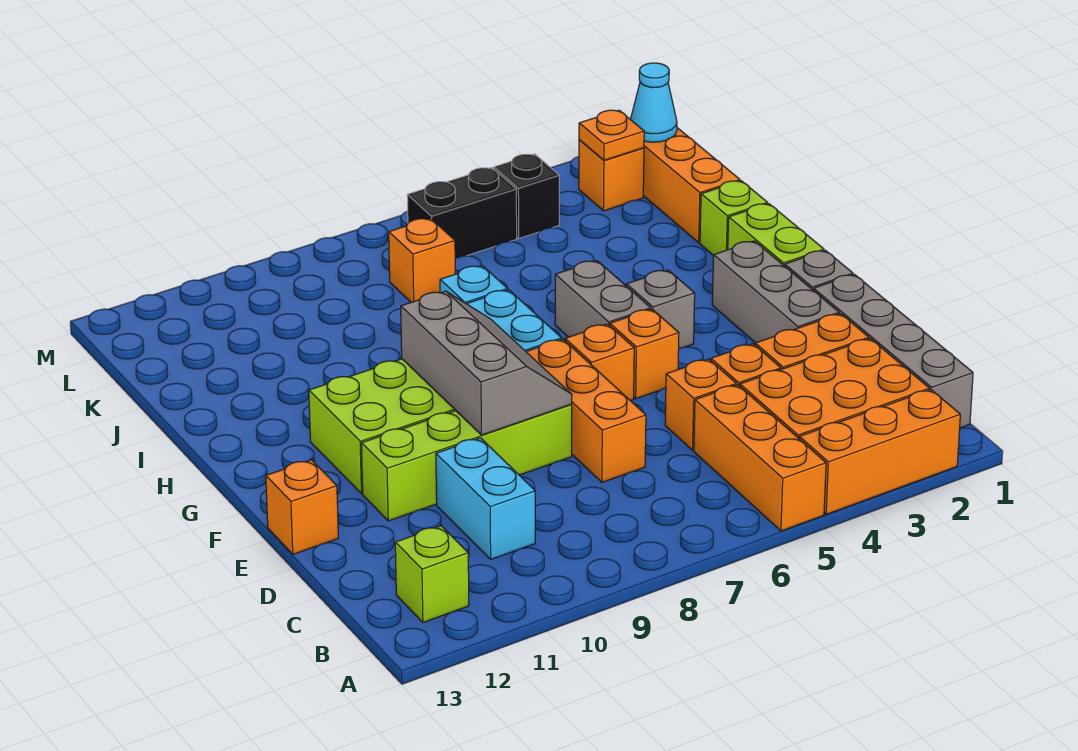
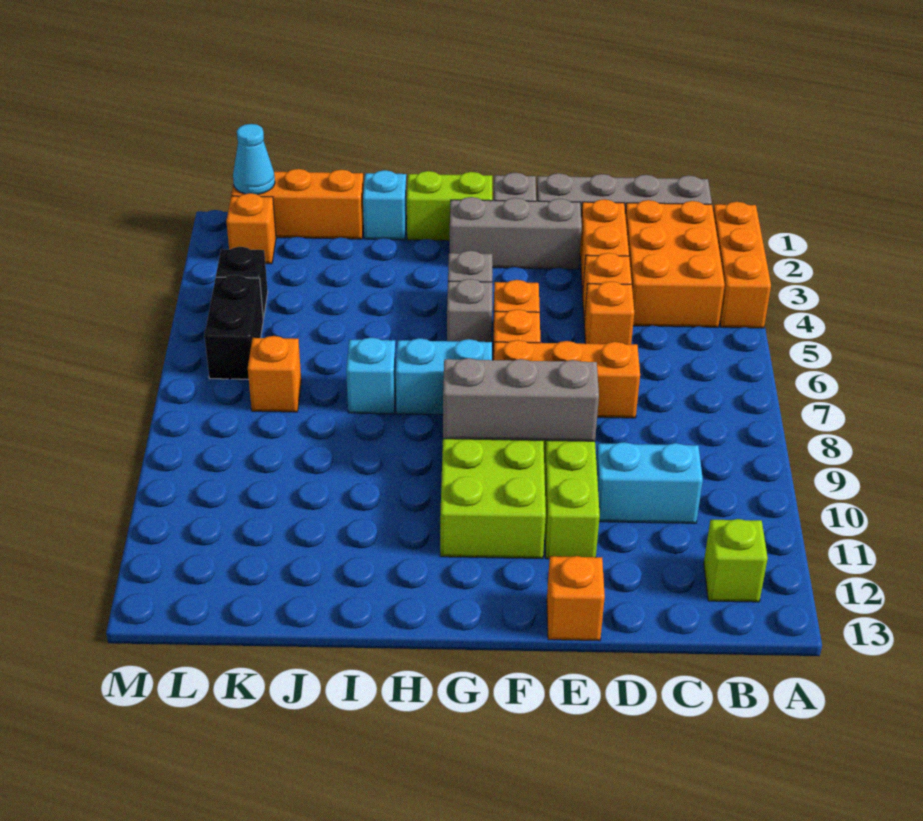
orange brick A5:C5 level 1 -> none
grey brick G5:H5 level 1 -> grey brick G5 level 1
lime brick I1 level 1 -> cyan brick I1 level 1
orange plate L2 level 2 -> none

